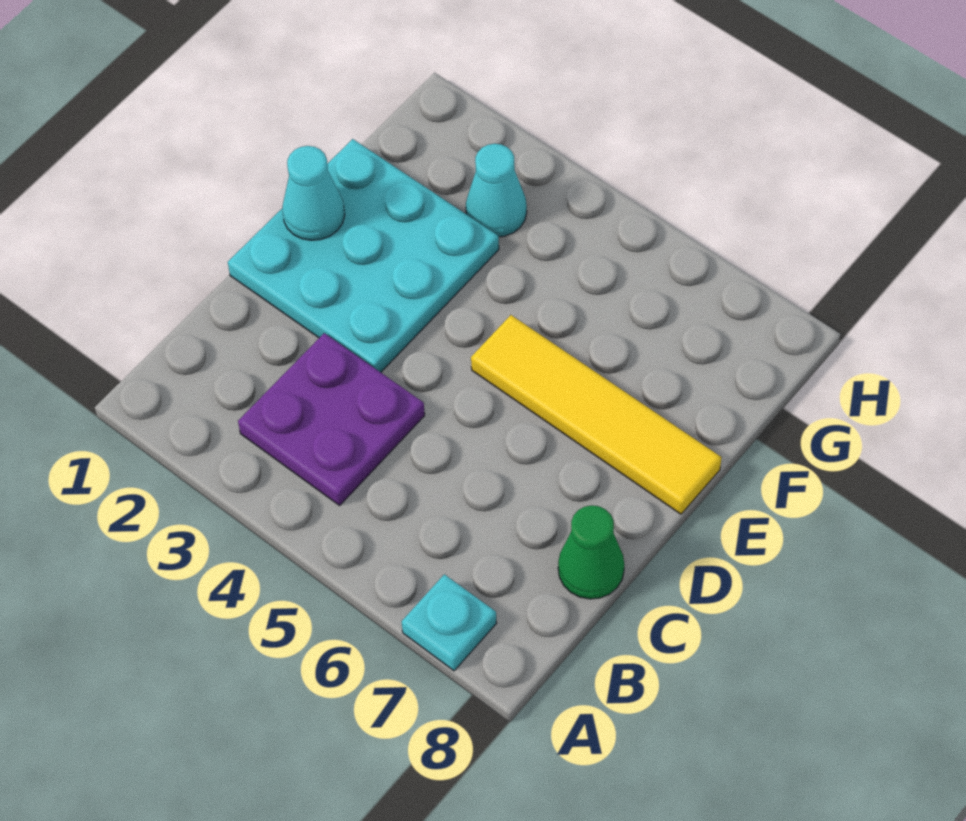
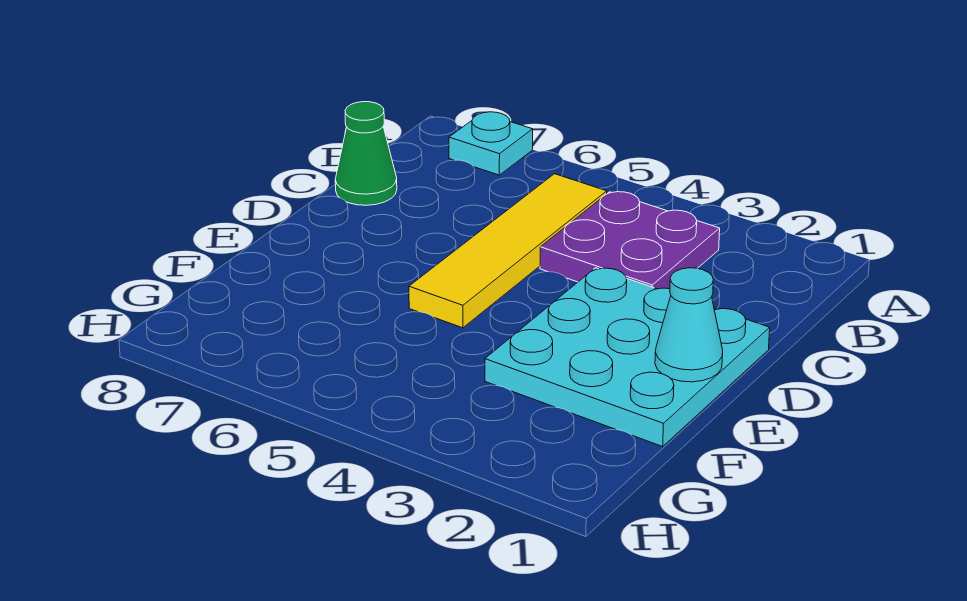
yellow tile E5:E8 level 1 -> yellow tile B5:E5 level 1
cyan cone G3 level 1 -> none

